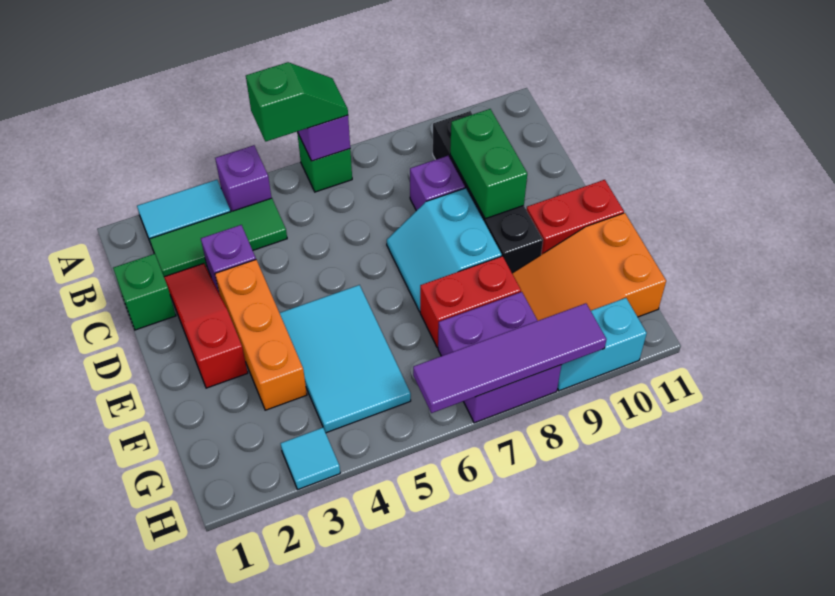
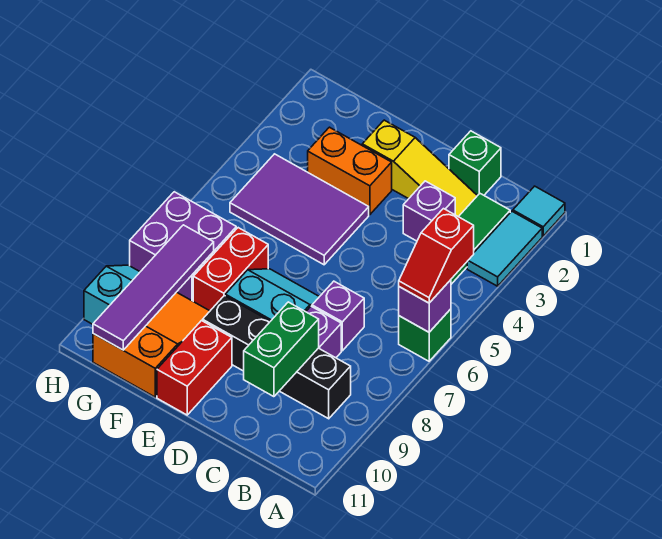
purple brick A4 level 1 -> purple brick C7 level 1
green slope A5:A6 level 3 top 5 -> red slope A5:A6 level 3 top 5
red slope C2:E2 level 1 top E -> yellow slope C2:E2 level 1 top E
green brick C9:D9 level 2 -> green brick C9:C10 level 2
orange brick D3:F3 level 1 -> orange brick E3:F3 level 1
cyan tile E4:G5 level 1 -> purple tile E4:G5 level 1
cyan tile H3 level 1 -> cyan tile A1 level 1
purple tile H6:H9 level 2 -> purple tile G8:G11 level 2

